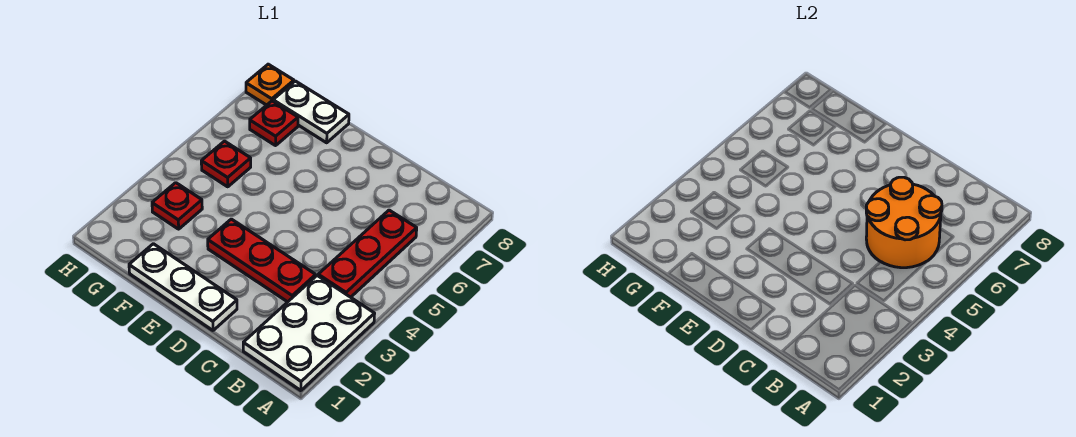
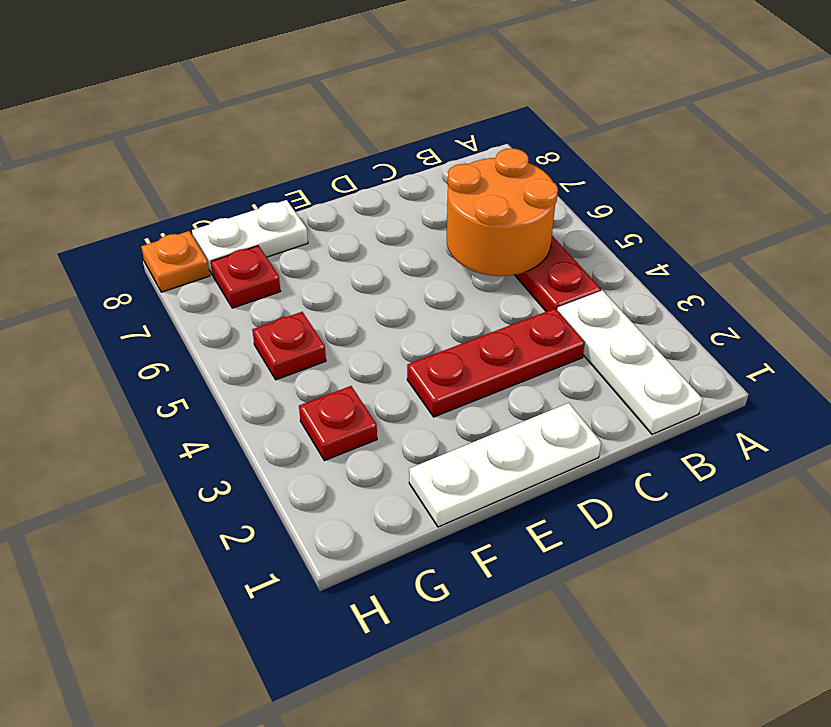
white plate A1:B3 level 1 -> white plate B1:B3 level 1

